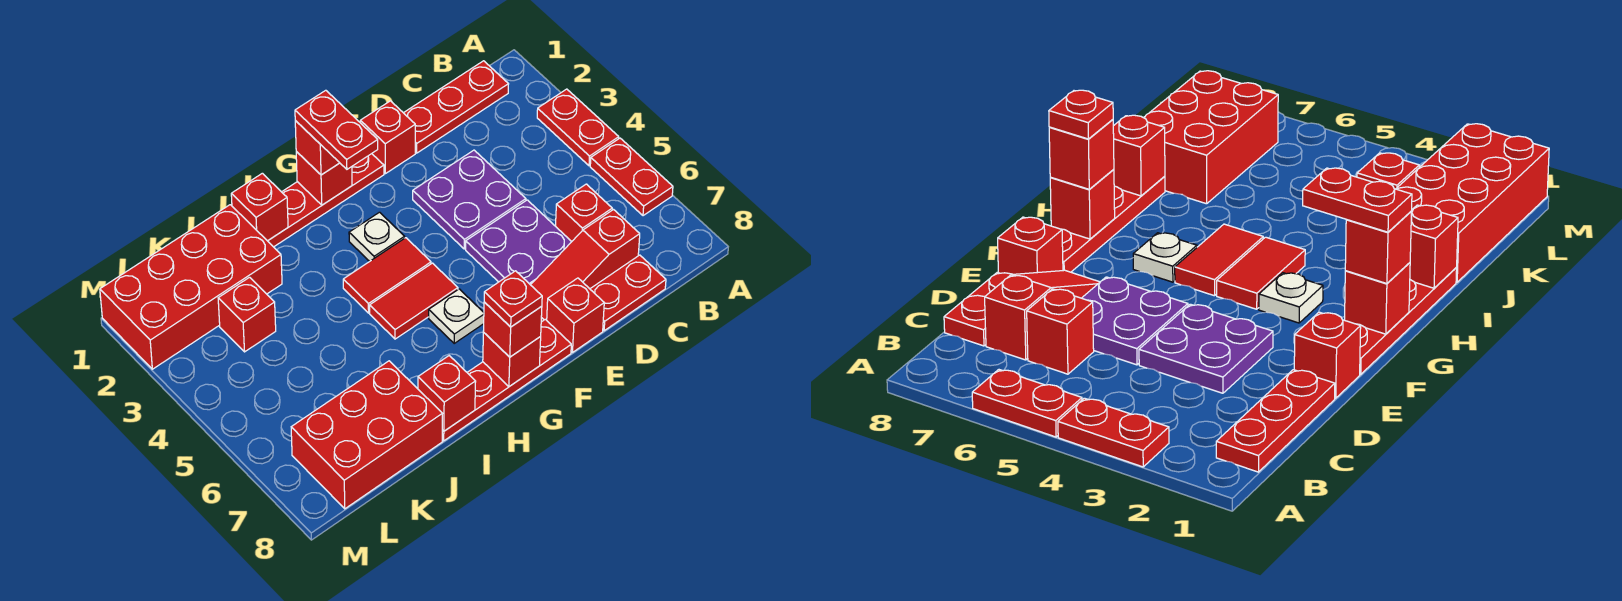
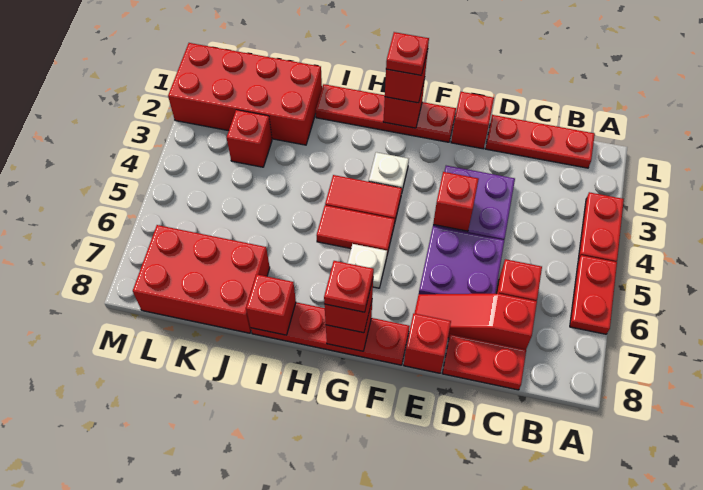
red plate G1:G2 level 4 -> red plate G1 level 4
red brick I1 level 2 -> red brick E4 level 2

